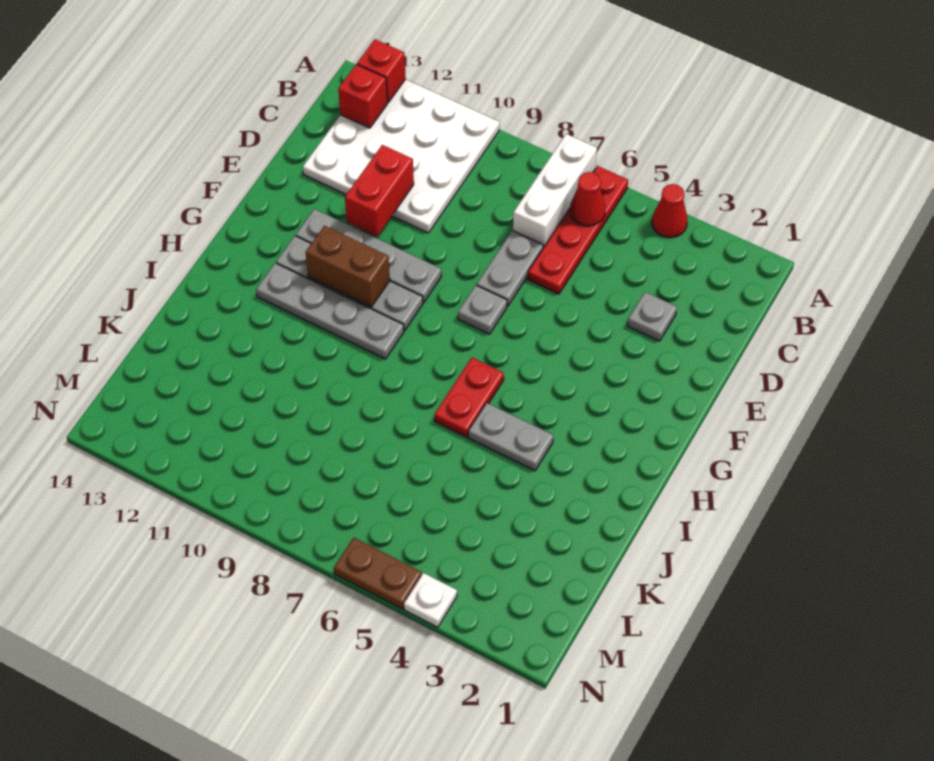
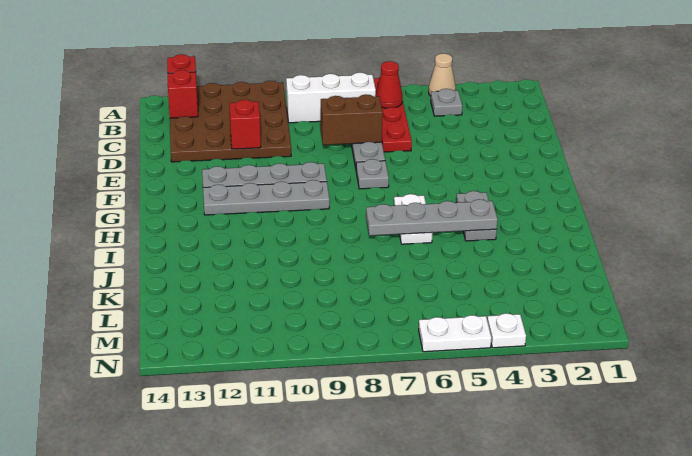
red cone A4 level 1 -> tan cone A4 level 1
white brick A7:C7 level 1 -> white brick B7:B9 level 1
white plate A10:D13 level 1 -> brown plate A10:D13 level 1
grey plate D3 level 1 -> grey plate B4 level 1
red brick D11:E11 level 2 -> red brick D11 level 2
brown brick G10:G11 level 2 -> brown brick D7:D8 level 2
red plate H6:I6 level 1 -> white plate H6:I6 level 1
grey plate H9:H12 level 1 -> grey plate I4:I7 level 2
grey plate I4:I5 level 1 -> grey plate H4:I4 level 1
brown plate N5:N6 level 1 -> white plate N5:N6 level 1

